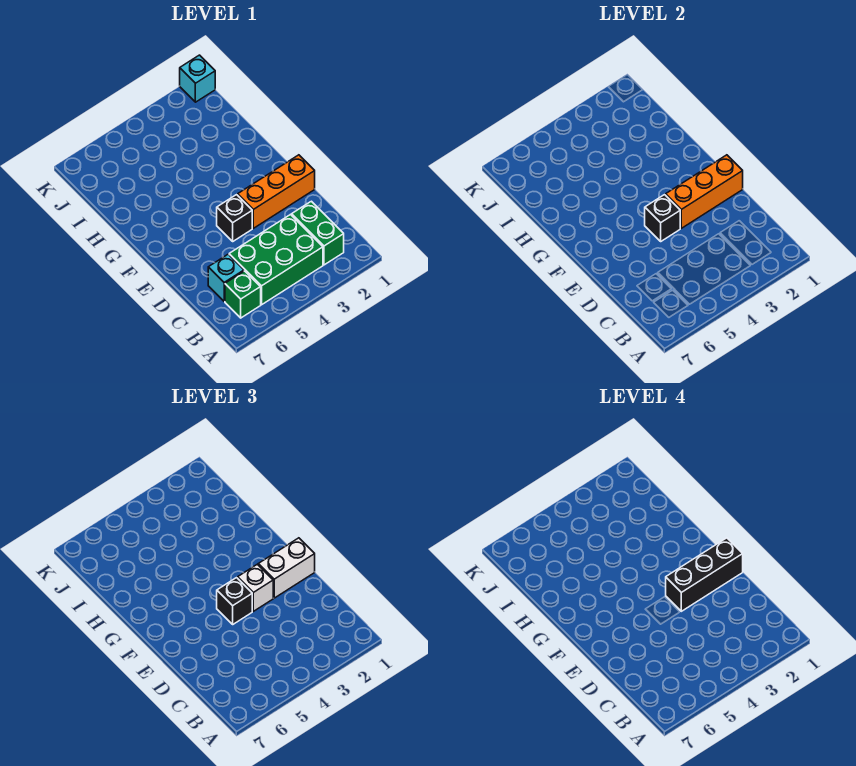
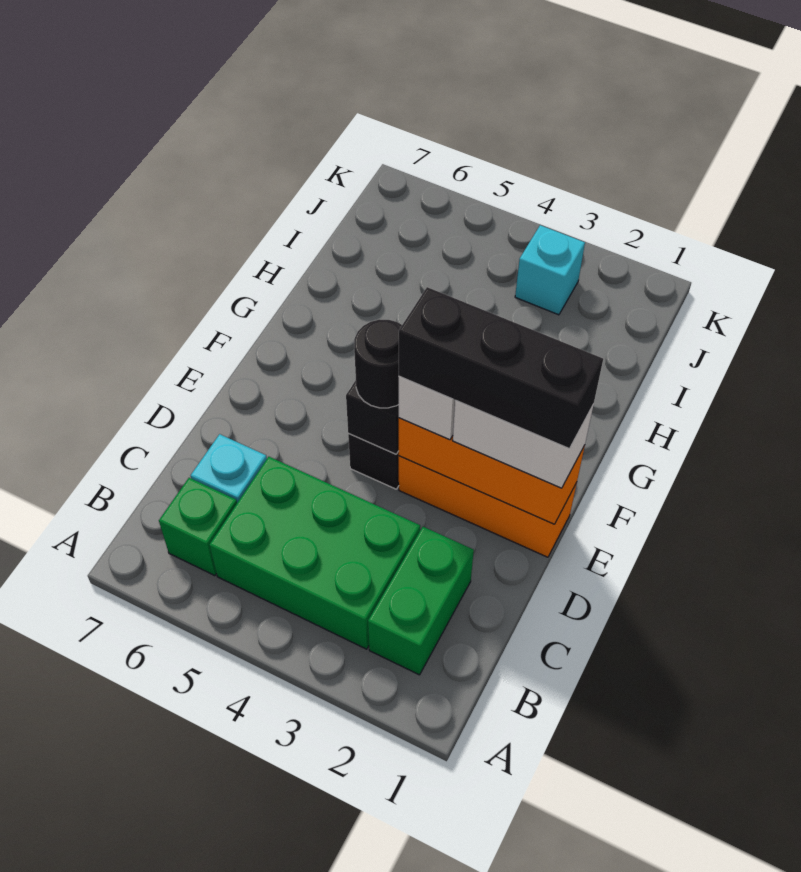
black brick E4 level 3 -> black round brick E4 level 3
cyan brick K1 level 1 -> cyan brick J3 level 1

